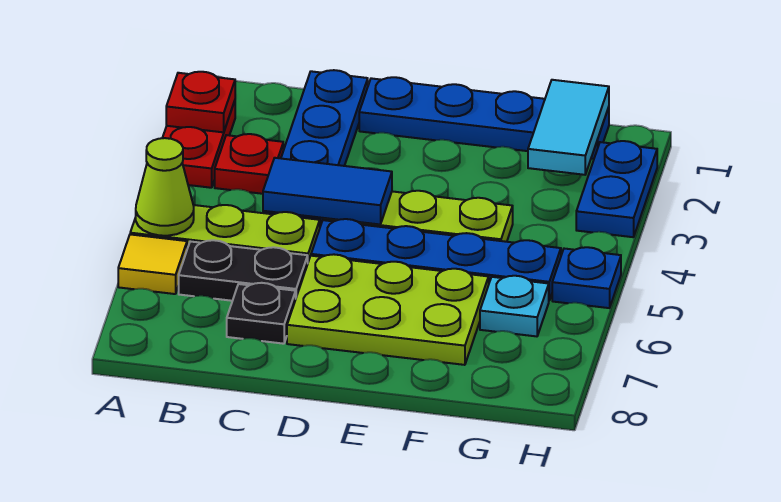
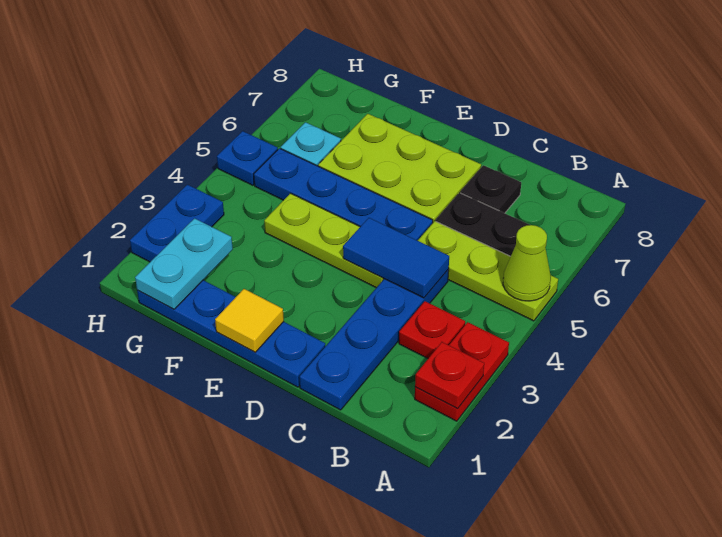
yellow tile A6 level 1 -> yellow tile E1 level 2
cyan tile G1:G2 level 2 -> cyan plate G1:G2 level 2

